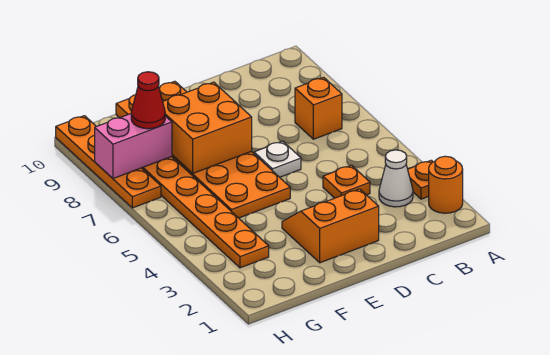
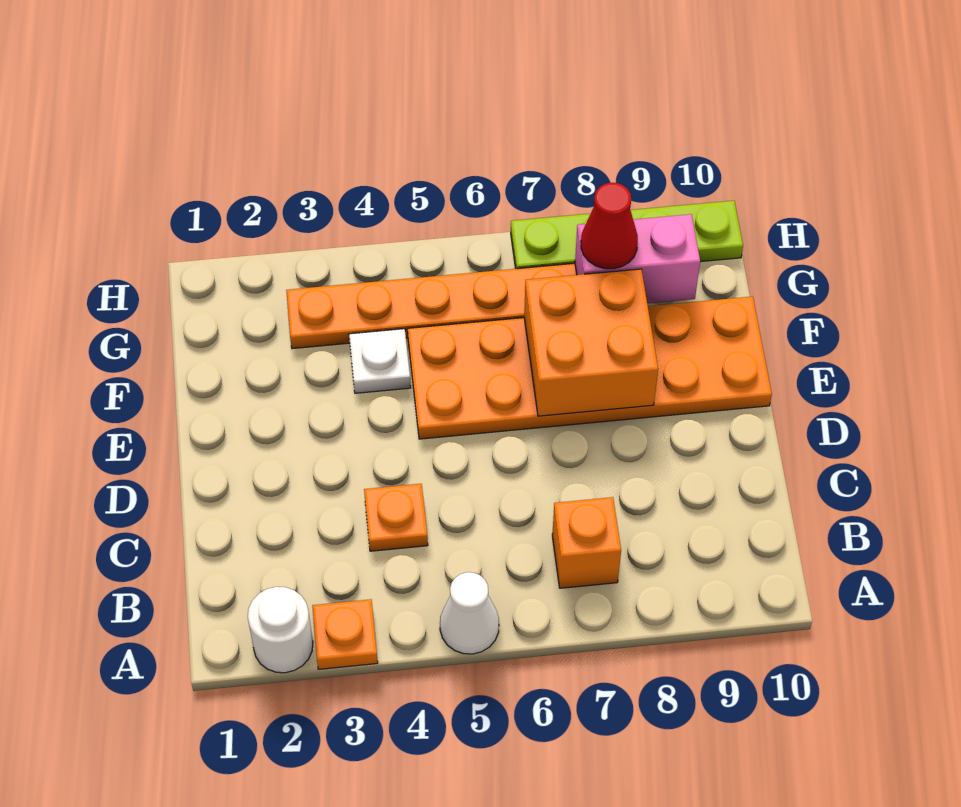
orange round brick A2 level 1 -> white round brick A2 level 1
white cone B3 level 1 -> white cone A5 level 1
orange slope D2:E3 level 1 top 2 -> none
white plate D6 level 1 -> white plate F4 level 1
pink brick G8:H8 level 2 -> pink brick G8:G9 level 2
orange plate H7:H10 level 1 -> lime plate H7:H10 level 1

